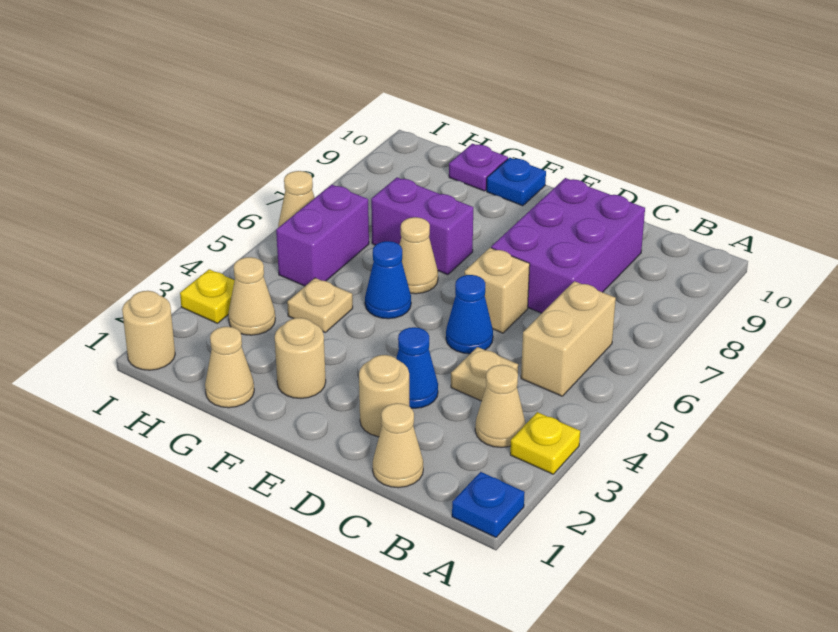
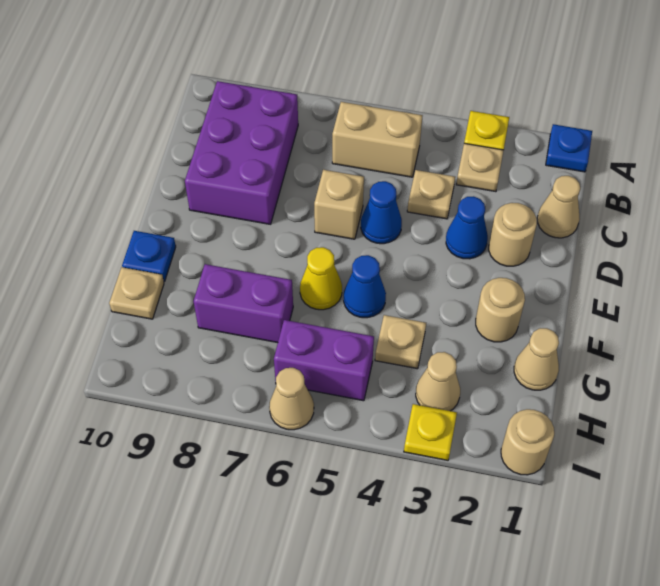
tan cone B3 level 1 -> tan plate B3 level 1
purple brick C7:D9 level 1 -> purple brick B8:D9 level 1
tan cone F6 level 1 -> yellow cone F6 level 1
purple brick F7:G7 level 1 -> purple brick G7:G8 level 1
purple plate G10 level 1 -> tan plate G10 level 1

